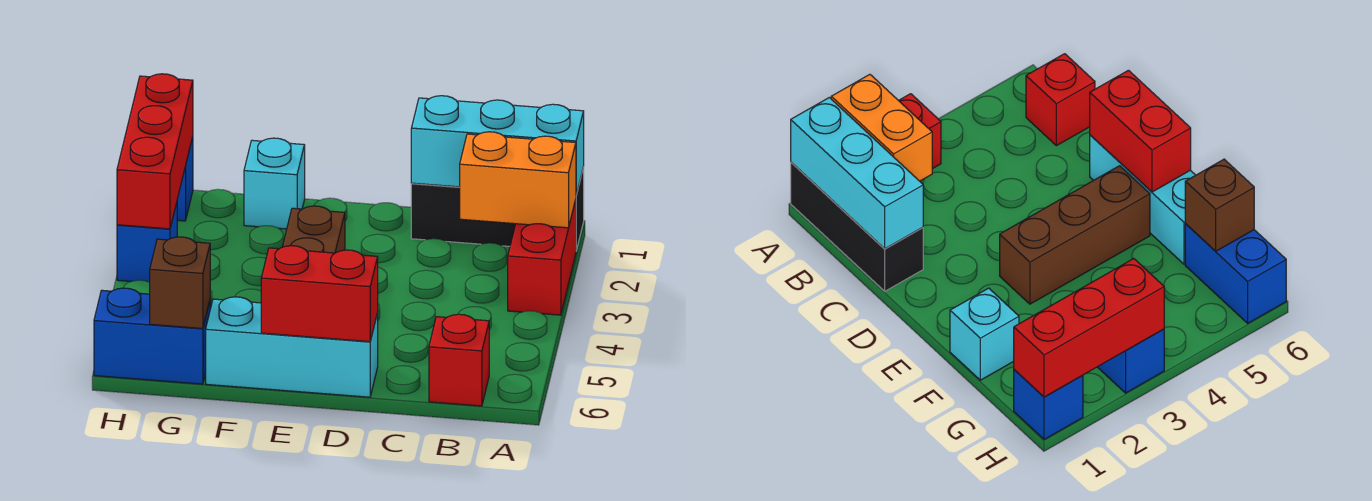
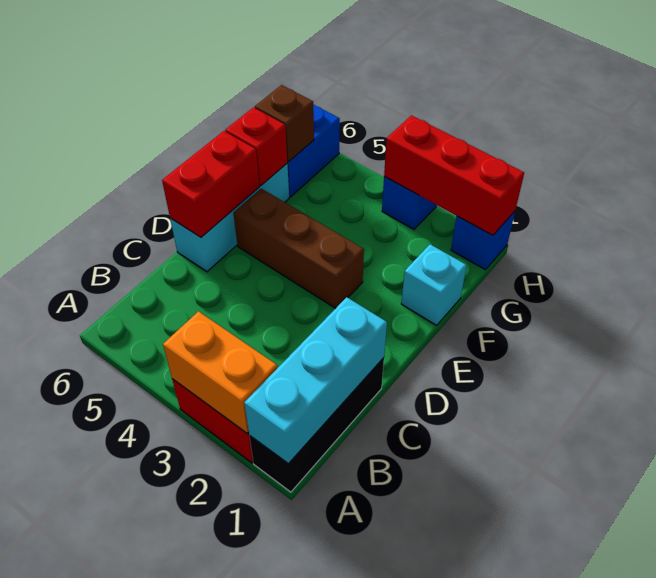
orange brick A2:B2 level 2 -> orange brick A2:A3 level 2
red brick B6 level 1 -> red brick F6 level 2

